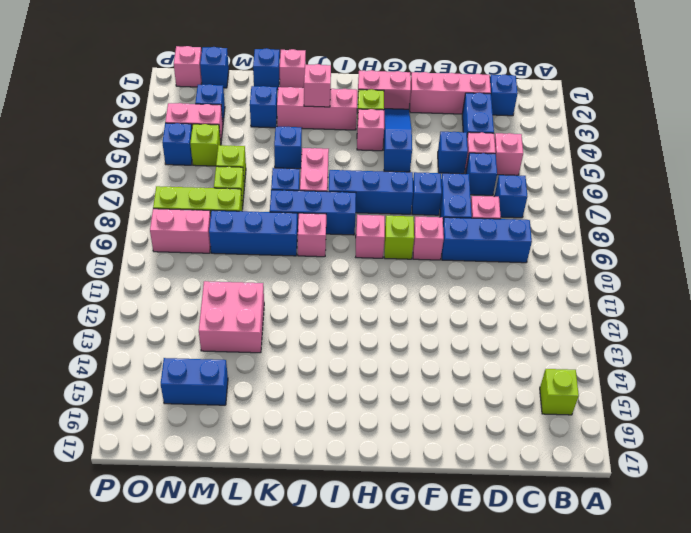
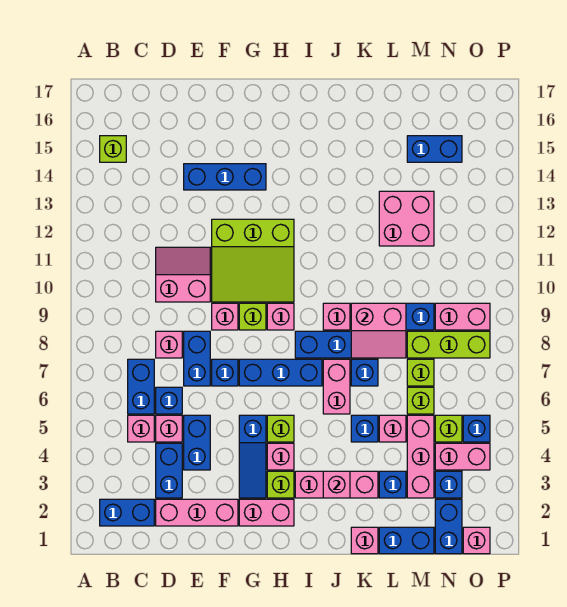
blue brick C2 level 1 -> blue brick B2:C2 level 1
blue brick C7 level 1 -> blue brick C6:C7 level 1
blue brick C9:E9 level 1 -> blue brick E14:G14 level 1
none -> pink slope D10:E11 level 1 top 10
blue brick E5 level 1 -> blue brick E4:E5 level 1
none -> lime slope F10:H12 level 1 top 12
none -> lime brick H5 level 1
none -> pink slope K8:L9 level 2 top 9
blue brick L1 level 1 -> blue brick L1:M1 level 1
none -> pink brick L5 level 1
none -> pink brick M3:M5 level 1
blue brick N1 level 1 -> blue brick N1:N2 level 1

